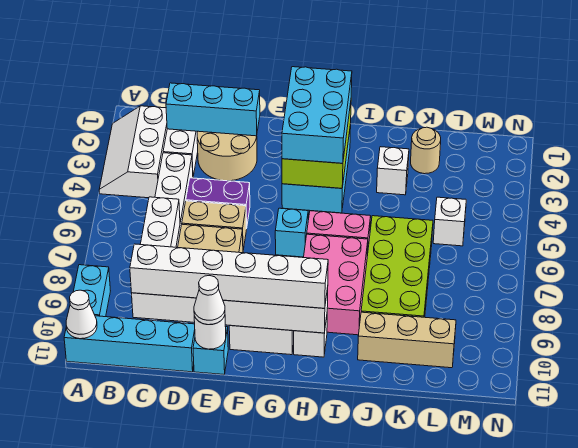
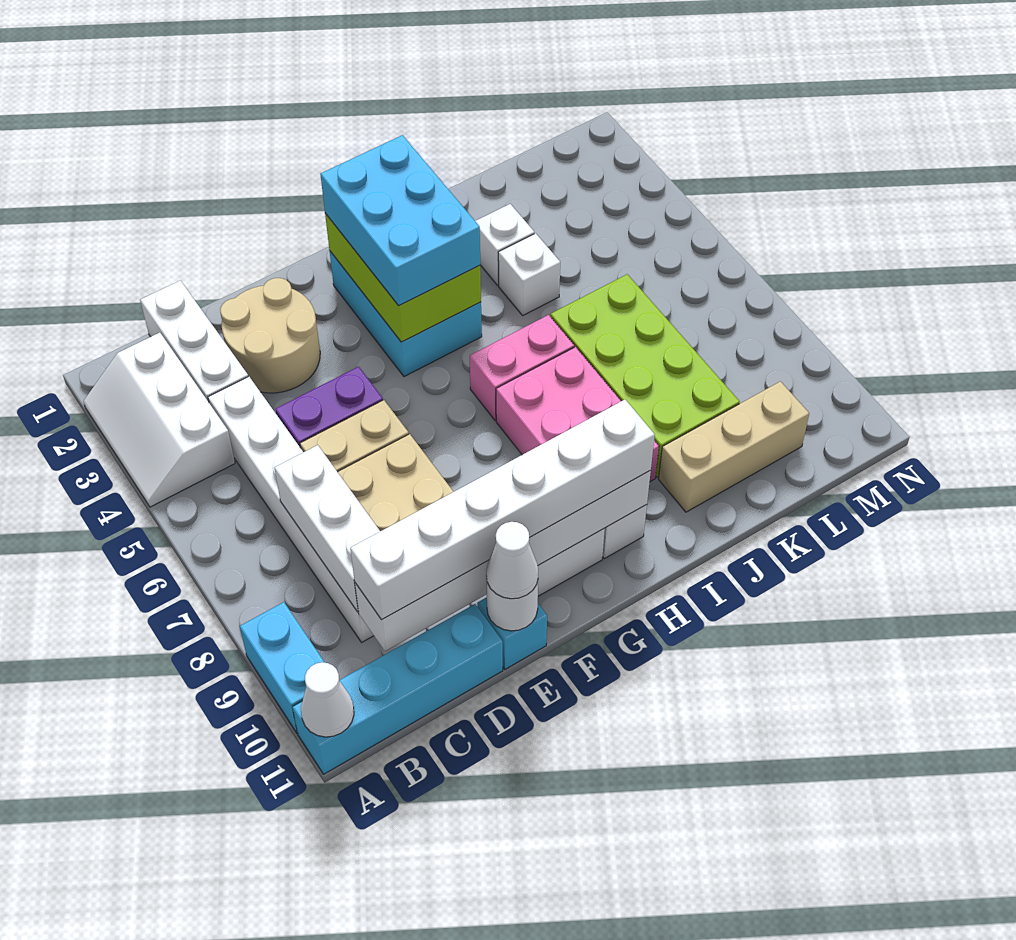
cyan brick C2:E2 level 2 -> none
cyan brick G6 level 1 -> none
tan round brick K2 level 1 -> none
white brick L5 level 1 -> white brick J4 level 1

